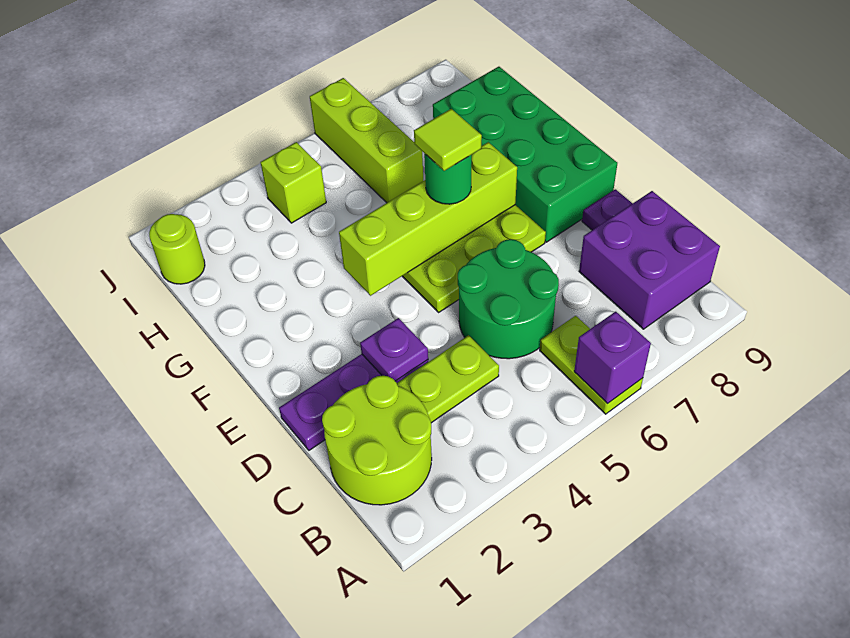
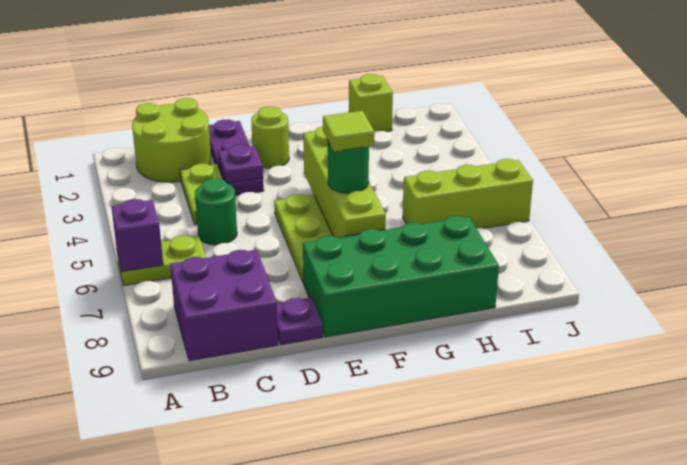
green round brick C5:D6 level 1 -> green round brick C5 level 1
lime round brick I1 level 1 -> lime round brick E2 level 1
lime brick I4 level 1 -> lime brick H1 level 1

